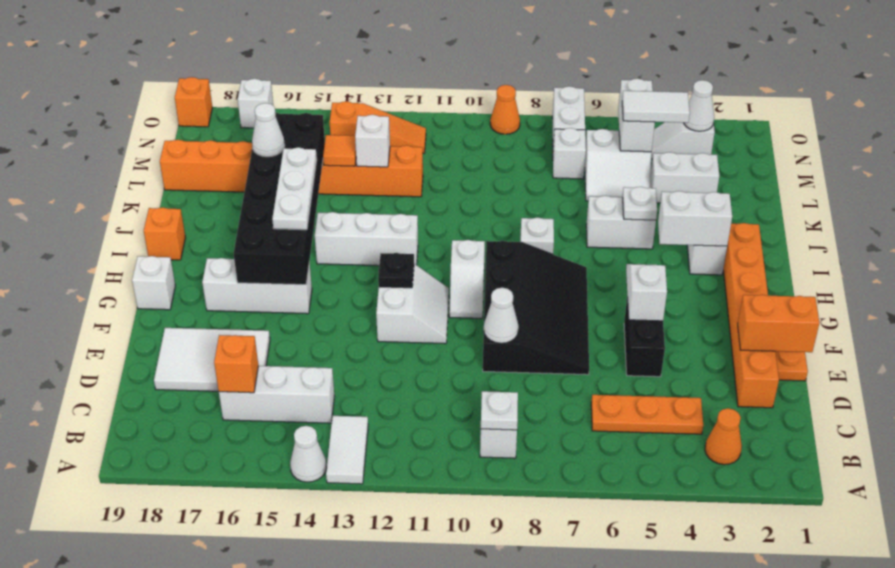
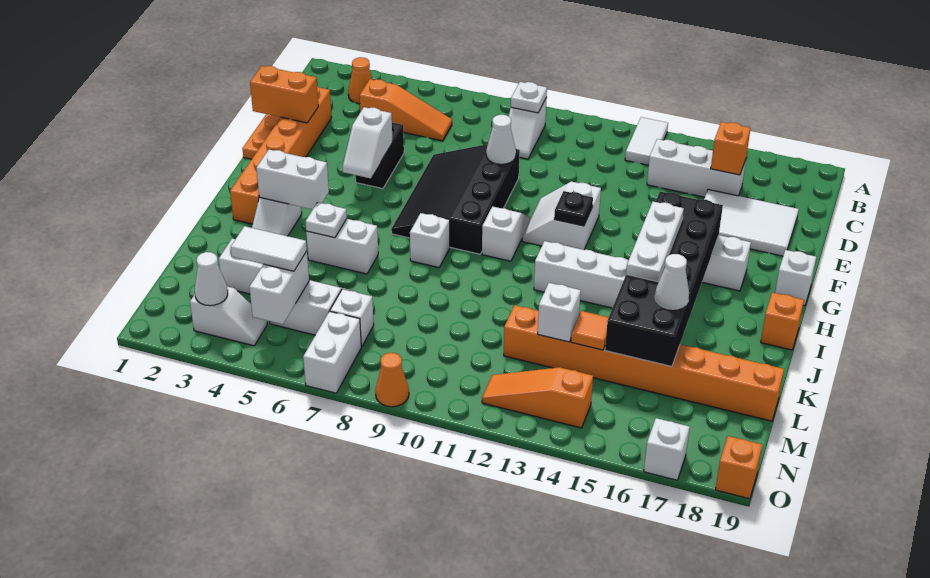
white cone A14 level 1 -> none
orange plate C4:C6 level 1 -> orange slope C4:C6 level 1 top 4

